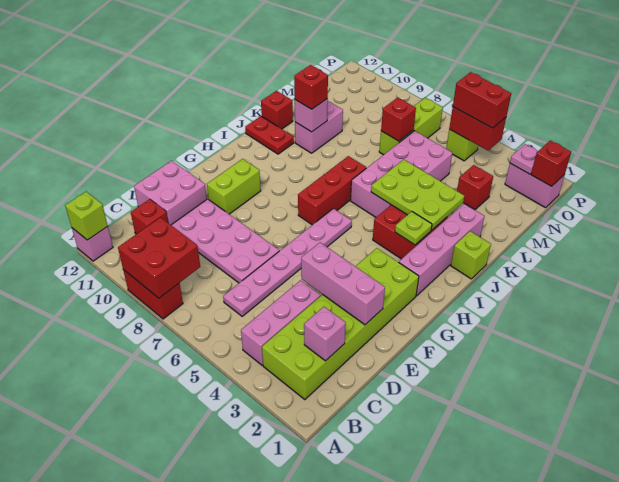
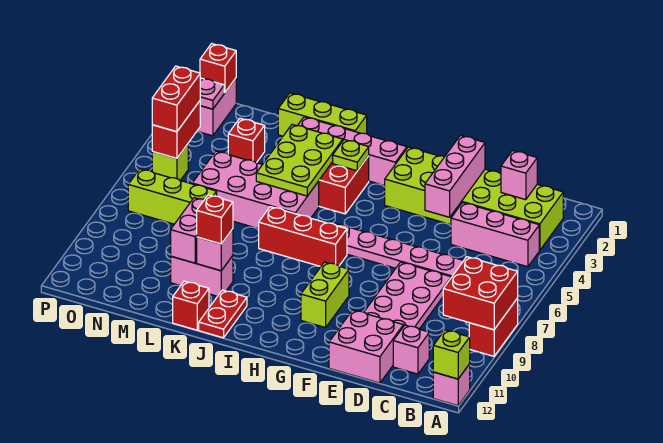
red brick C11 level 1 -> pink brick C11 level 1
lime brick F10:G10 level 1 -> lime brick G9:G10 level 1
lime brick J1 level 1 -> lime brick J1:L1 level 1
none -> pink brick L9:L10 level 2
red brick M7 level 2 -> none

